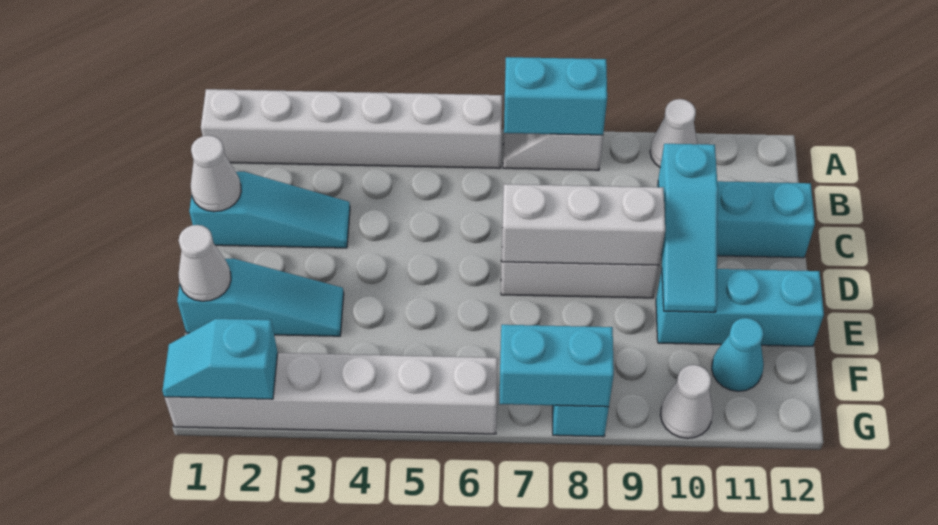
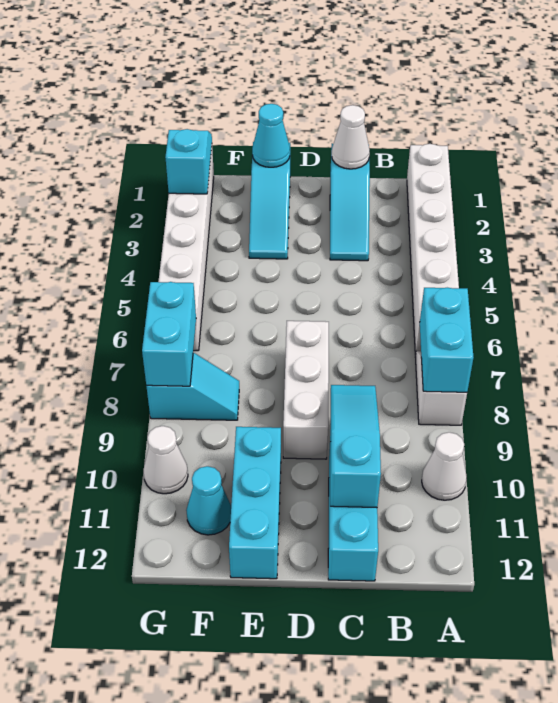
cyan slope C10:E10 level 2 top C -> cyan slope C9:C11 level 2 top 11
white brick D7:D9 level 2 -> none
white cone E1 level 2 -> cyan cone E1 level 2

